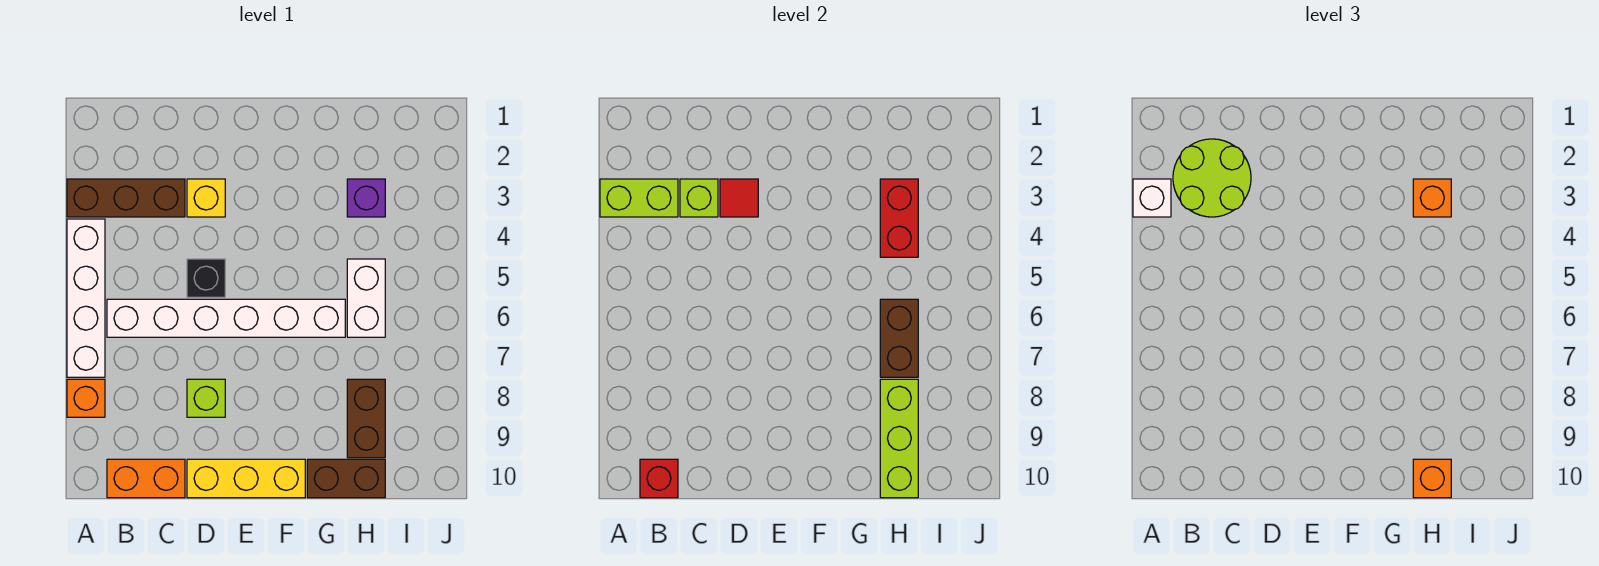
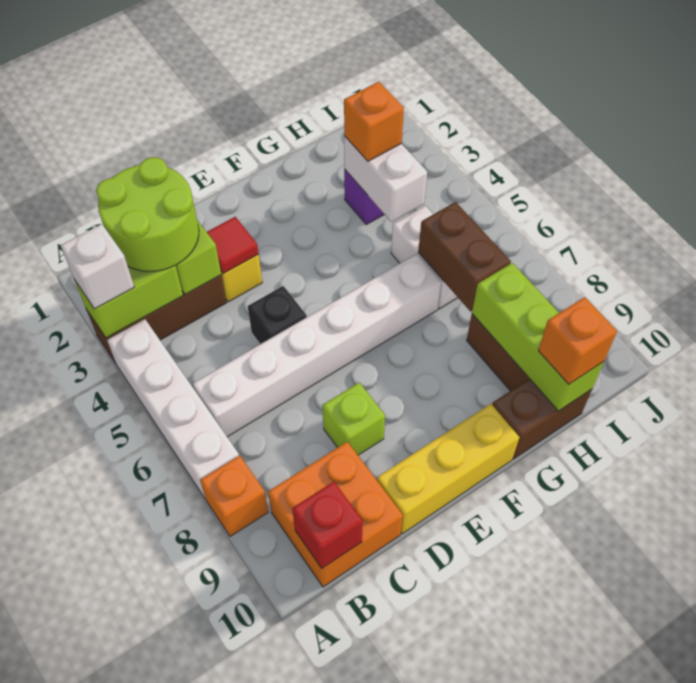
orange brick B10:C10 level 1 -> orange brick B9:C10 level 1
red brick H3:H4 level 2 -> white brick H3:H4 level 2

